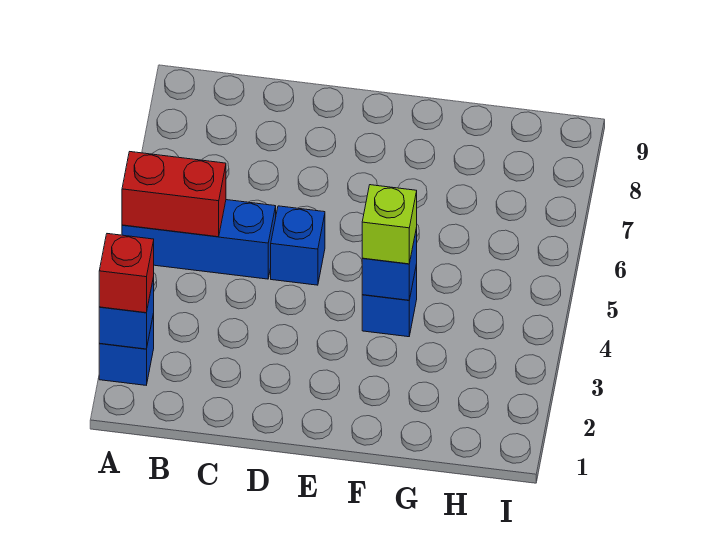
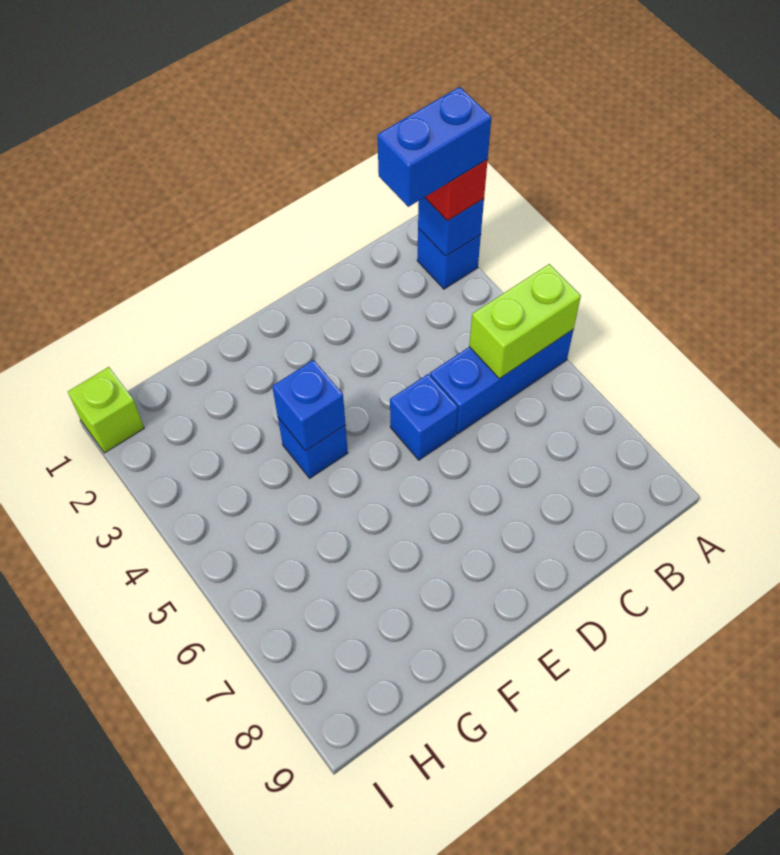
none -> blue brick A2:B2 level 4
red brick A5:B5 level 2 -> lime brick A5:B5 level 2
lime brick F4 level 3 -> lime brick I1 level 1

